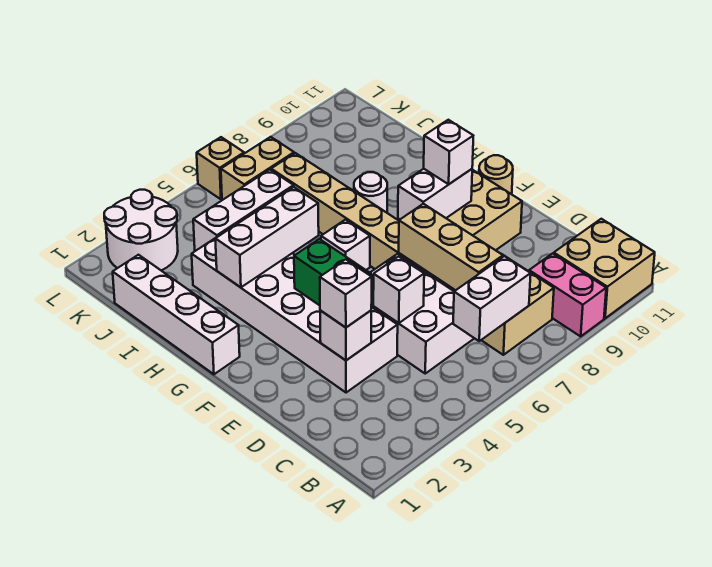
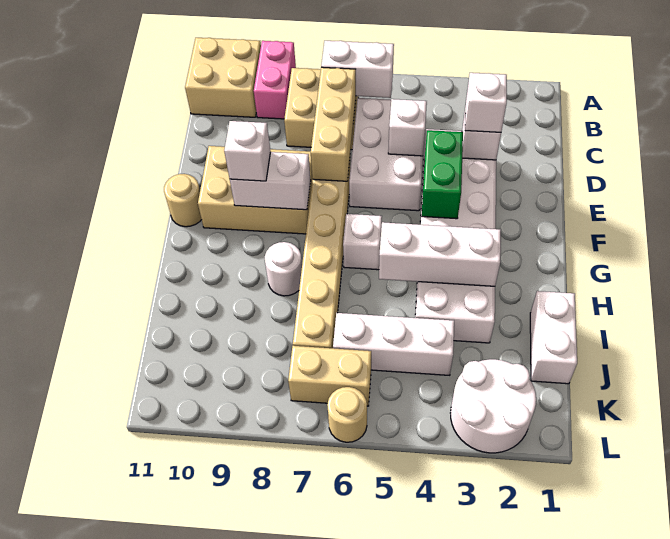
white brick G1:J1 level 1 -> white brick I1:J1 level 1
tan brick L6 level 1 -> tan round brick L6 level 1

